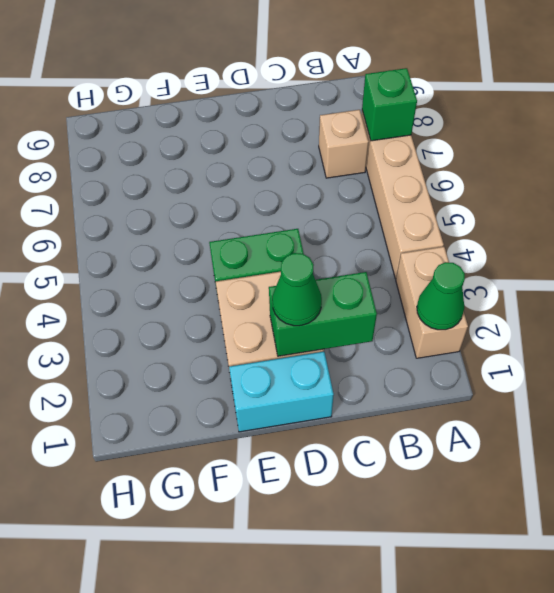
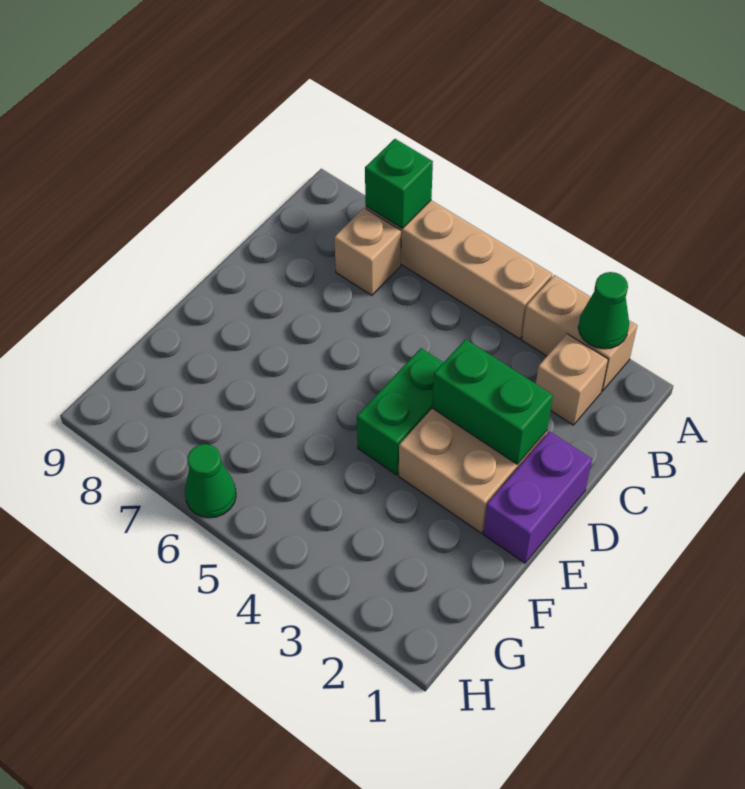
none -> tan brick B2 level 1
green brick C2:D2 level 2 -> green brick D2:D3 level 2
cyan brick D1:E1 level 1 -> purple brick D1:E1 level 1
green cone D2 level 3 -> green cone H6 level 1

